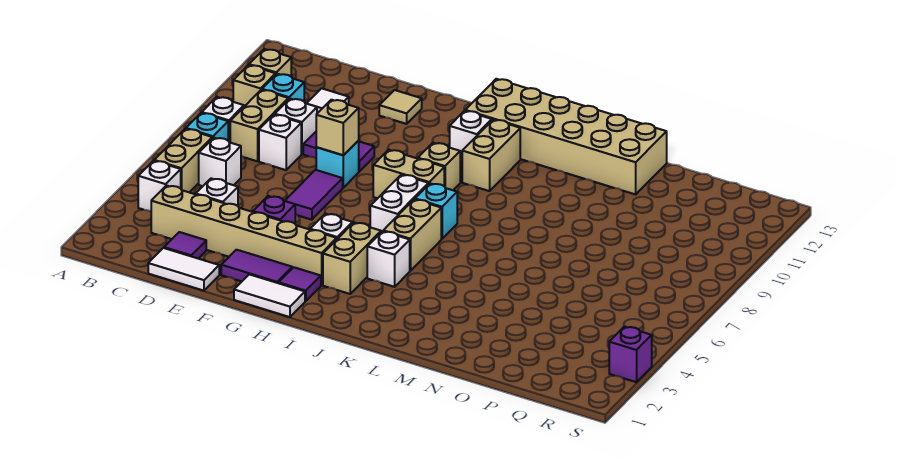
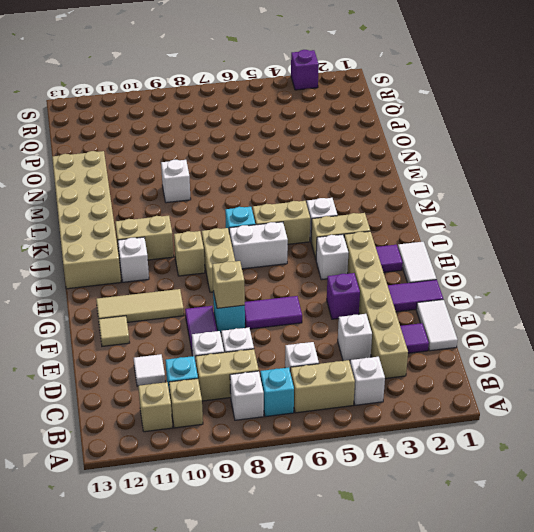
purple tile F2:G2 level 1 -> purple tile F1:F2 level 1
none -> tan tile G10:G12 level 1
none -> white brick M9 level 1

